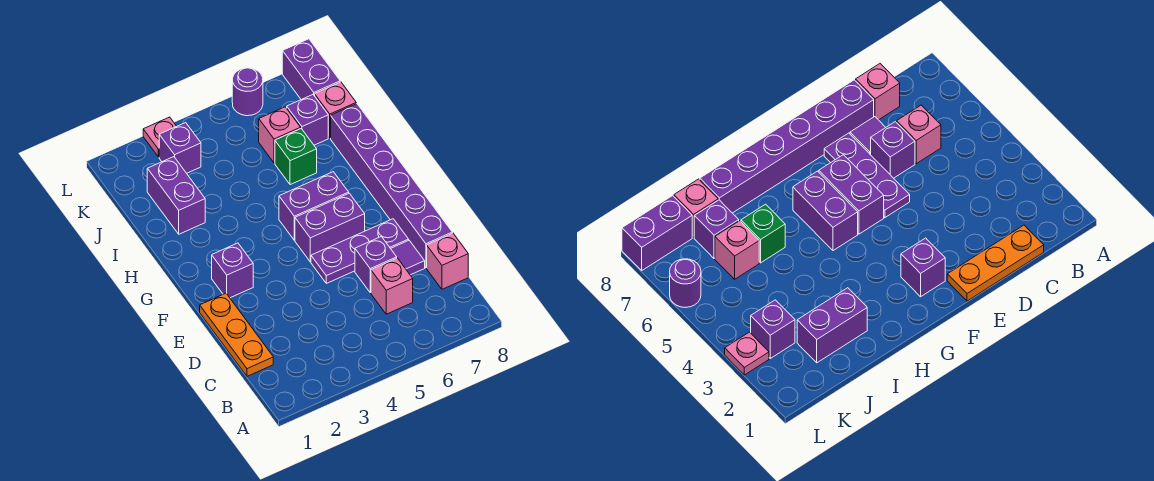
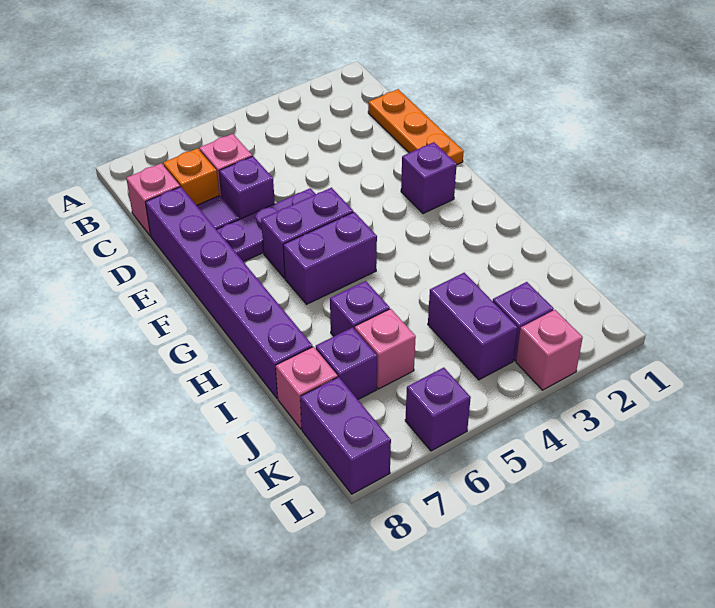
none -> orange brick C7 level 1
purple brick I2:J2 level 1 -> purple brick J4:K4 level 1
green brick I6 level 1 -> purple brick I6 level 1
pink plate L3 level 1 -> pink brick L3 level 1
purple round brick L6 level 1 -> purple brick L6 level 1

